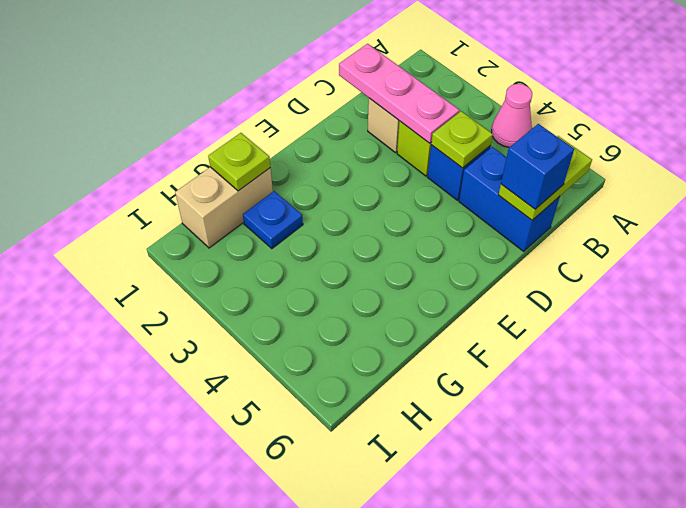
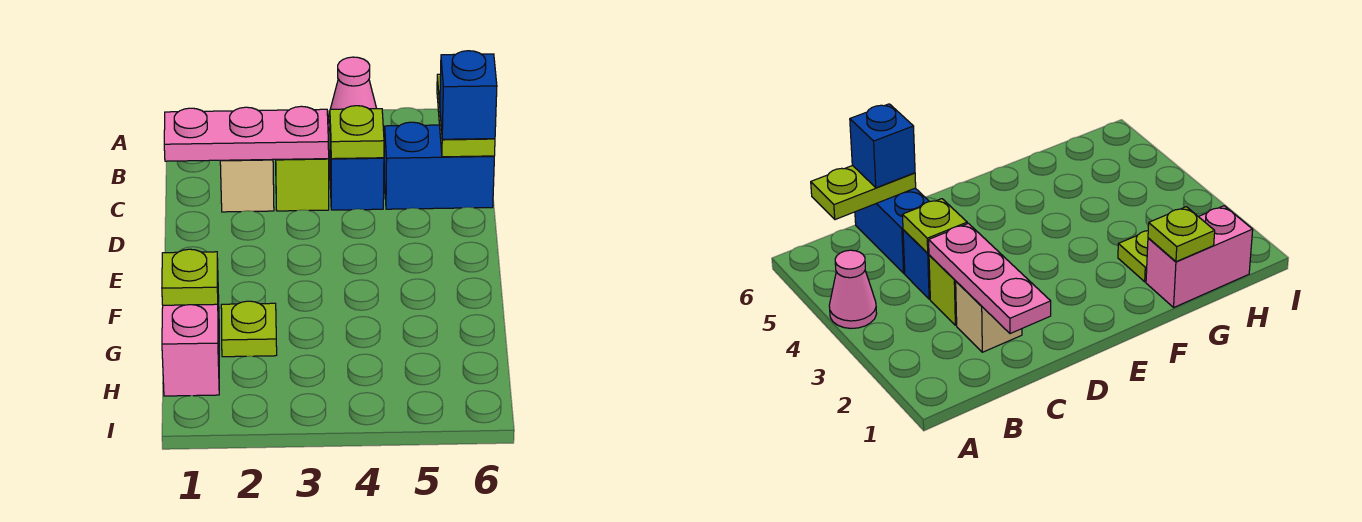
tan brick G1:H1 level 1 -> pink brick G1:H1 level 1
blue plate G2 level 1 -> lime plate G2 level 1

